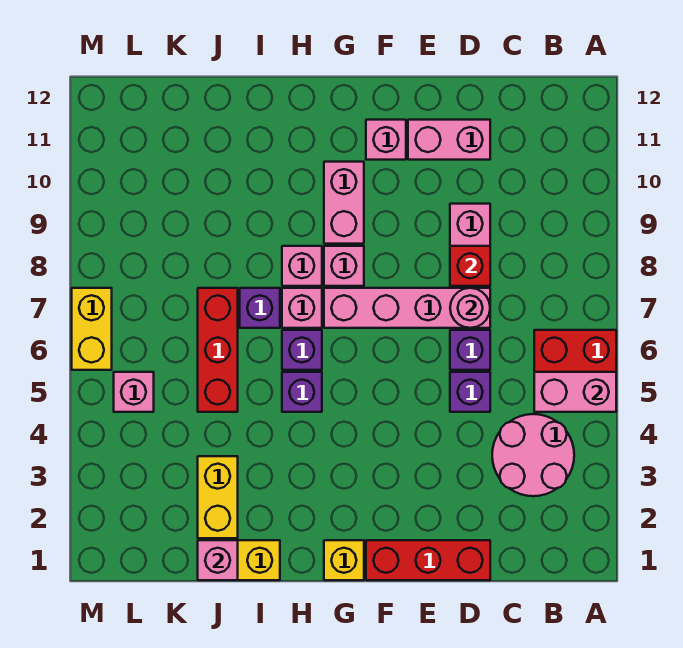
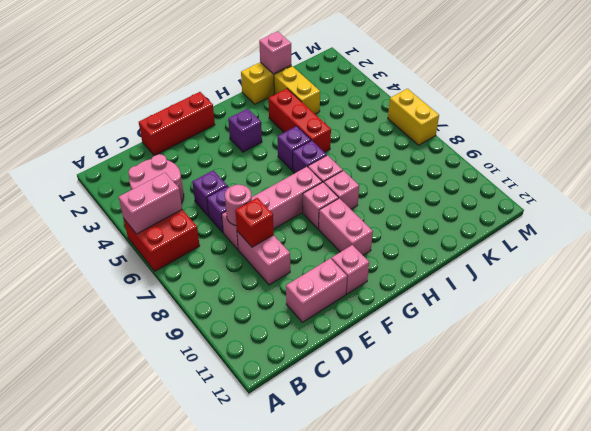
yellow brick G1 level 1 -> none
purple brick I7 level 1 -> purple brick G3 level 1
red brick J5:J7 level 1 -> red brick I3:I5 level 1
pink brick L5 level 1 -> none

